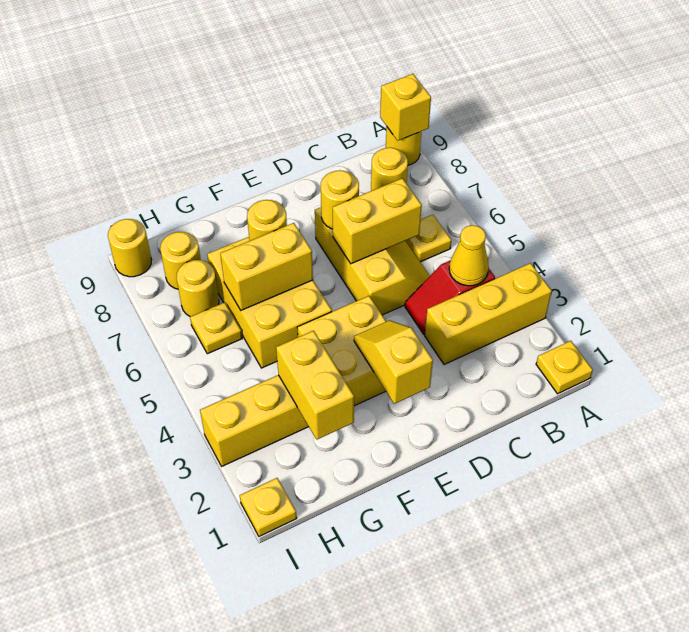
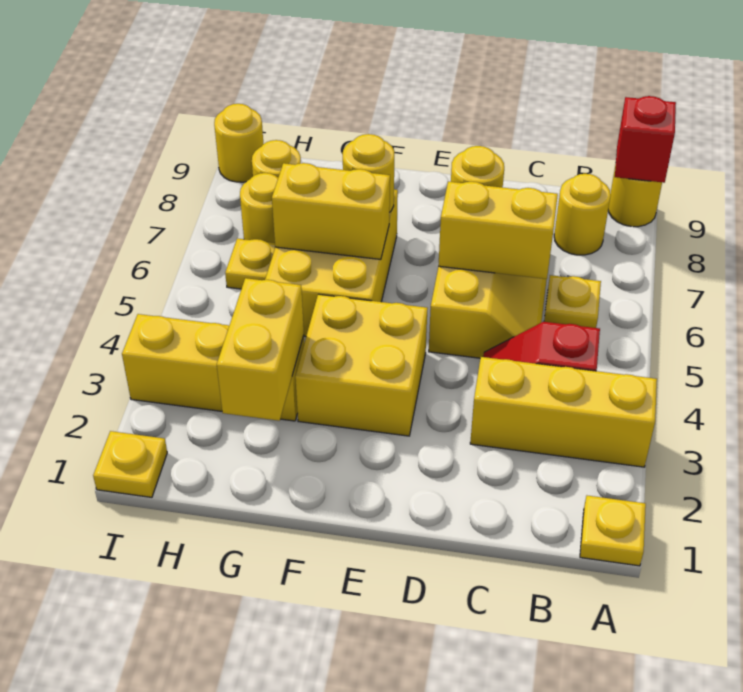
yellow brick A9 level 2 -> red brick A9 level 2
yellow cone B4 level 2 -> none
yellow slope E2:E3 level 2 top 2 -> none

